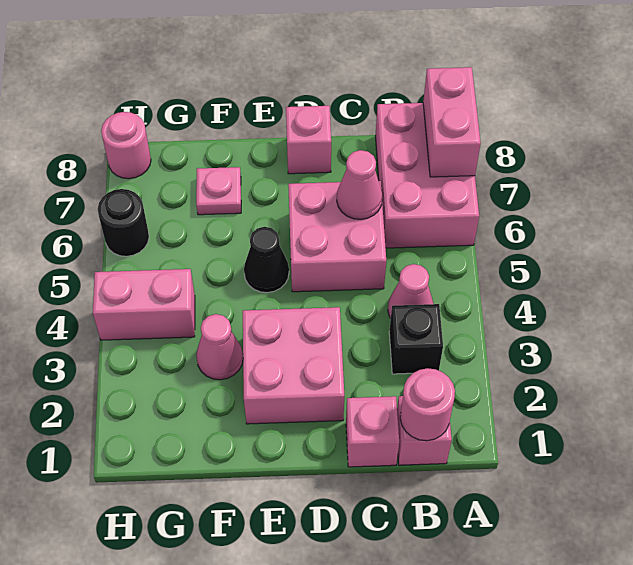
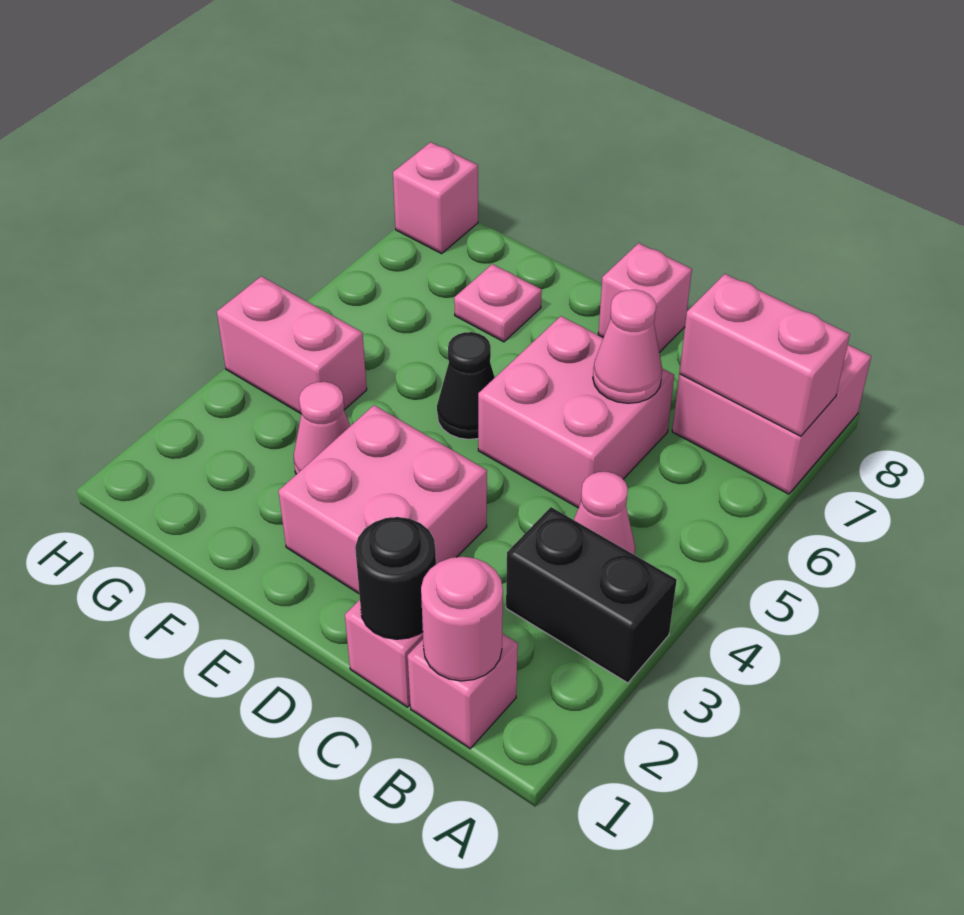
pink brick A6:B8 level 1 -> pink brick A7:B8 level 1
pink brick A7:A8 level 2 -> pink brick A7:B7 level 2
black brick B3 level 1 -> black brick A3:B3 level 1
black round brick H6 level 1 -> black round brick C1 level 2
pink round brick H8 level 1 -> pink brick H8 level 1

